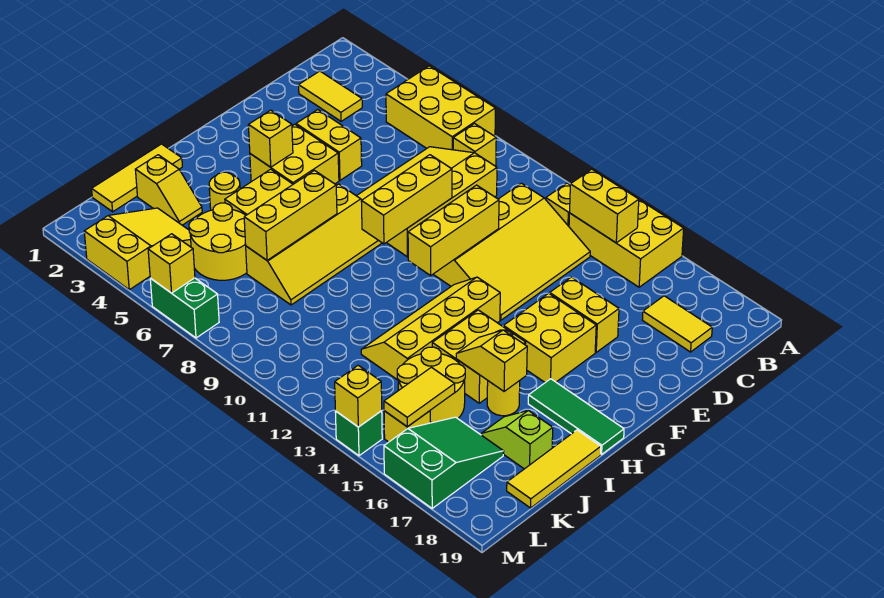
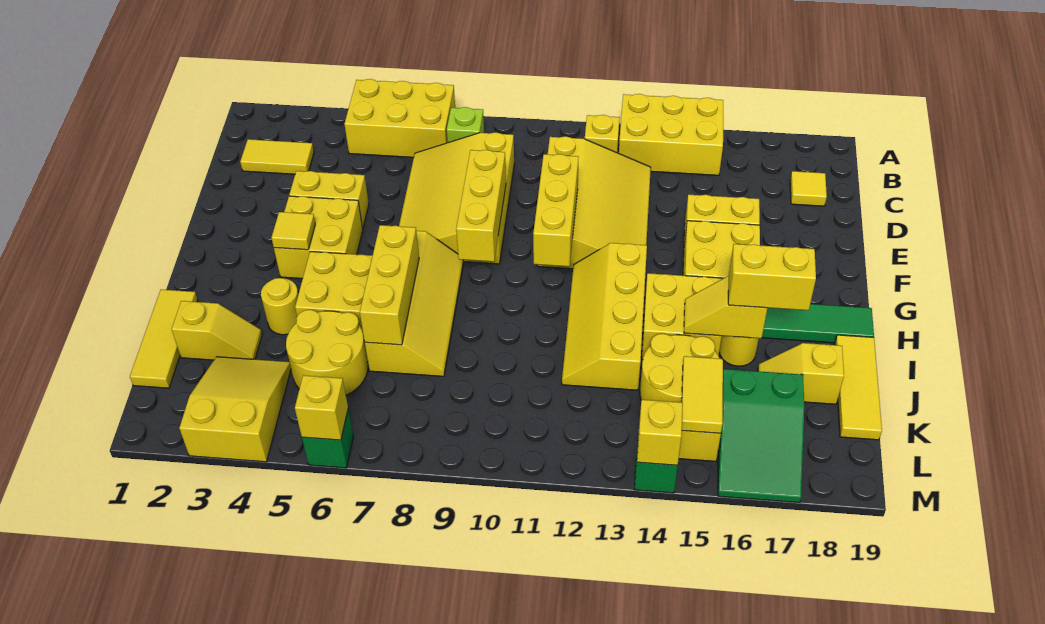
yellow brick B8 level 1 -> lime brick B8 level 1
yellow brick B13:B14 level 2 -> yellow brick I16:I17 level 3
yellow tile C17:C18 level 1 -> yellow tile C18 level 1
yellow brick G4 level 2 -> yellow tile G4 level 2
lime slope J17:J18 level 1 top 18 -> yellow slope J17:J18 level 1 top 18
green slope K16:M17 level 1 top M -> green slope K16:M17 level 1 top K
green brick M6:M7 level 1 -> green brick M6 level 1

